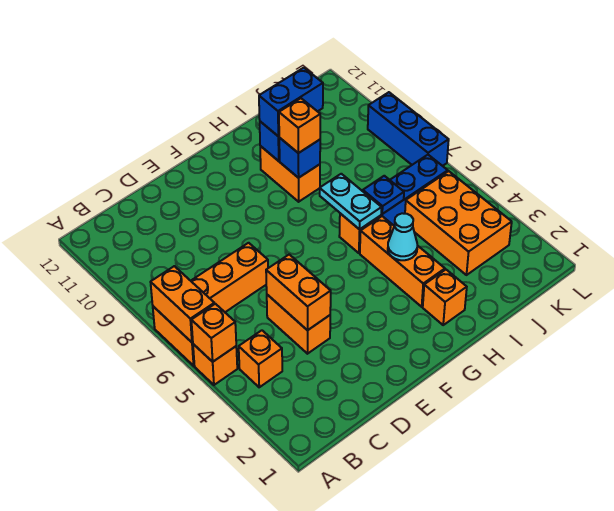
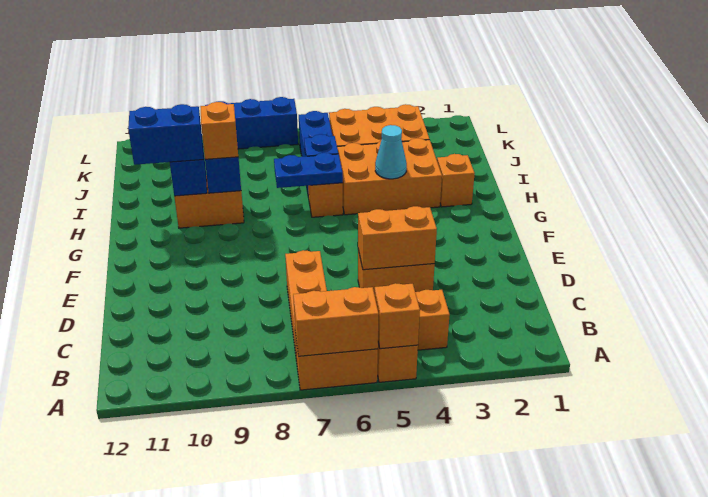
orange brick H3:H5 level 1 -> orange brick H3:I5 level 1
cyan plate H6:H7 level 2 -> blue plate H6:H7 level 2
blue brick H10:I10 level 3 -> blue brick H10:H11 level 3

